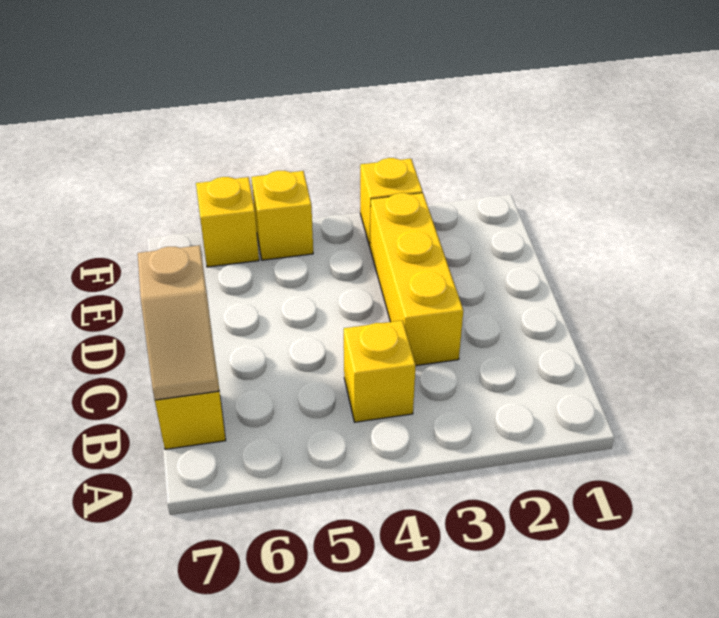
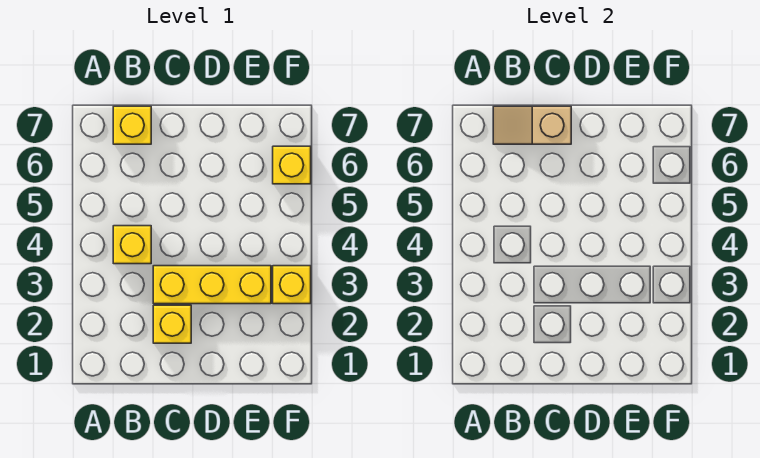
yellow brick F5 level 1 -> yellow brick C2 level 1

